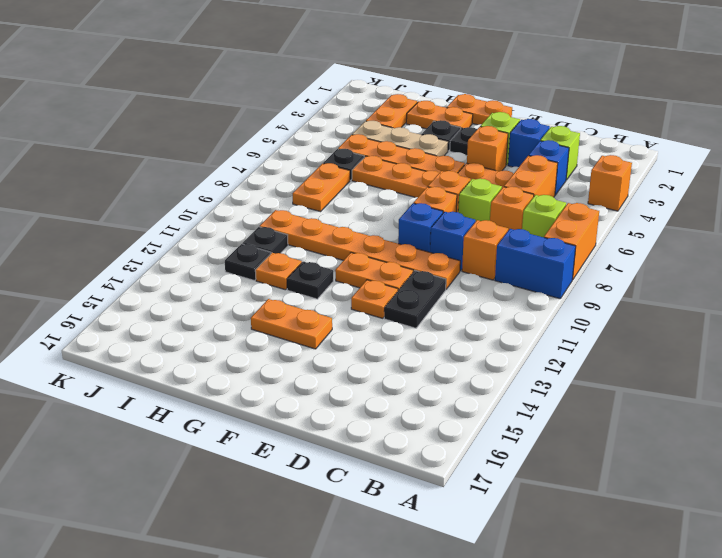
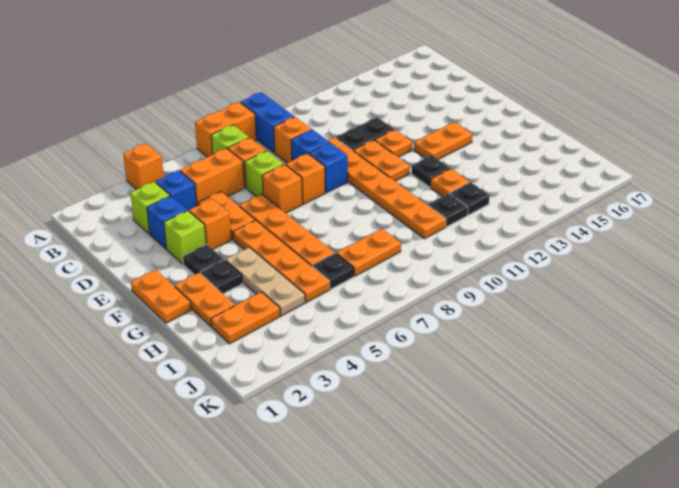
orange plate F14:G14 level 1 -> orange plate F13:F14 level 1

